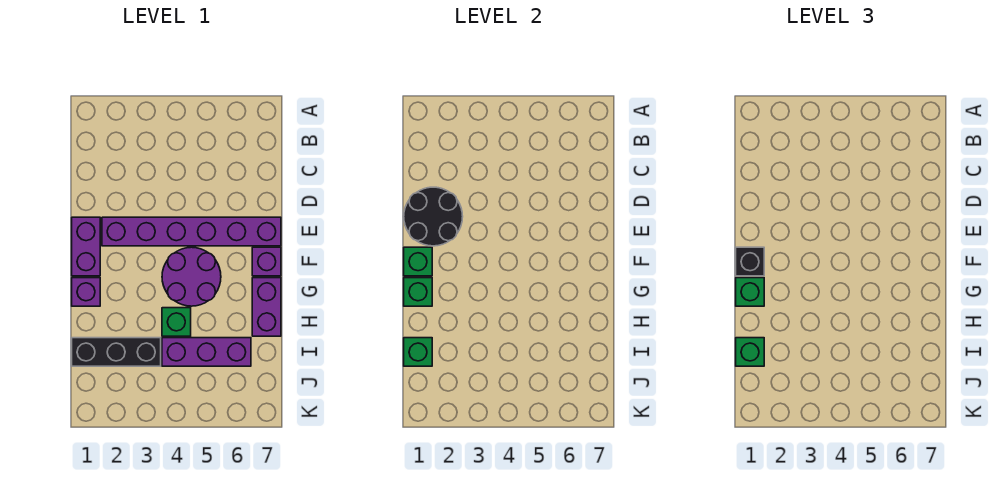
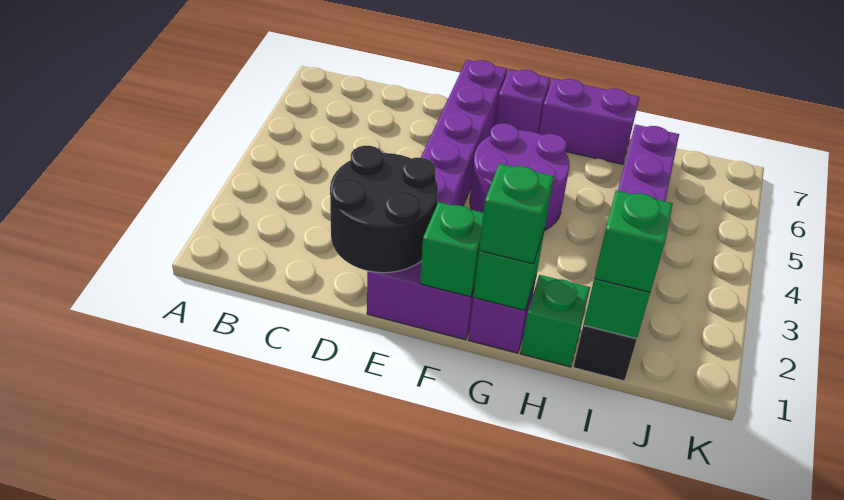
black brick F1 level 3 -> none
green brick H4 level 1 -> green brick H1 level 1

